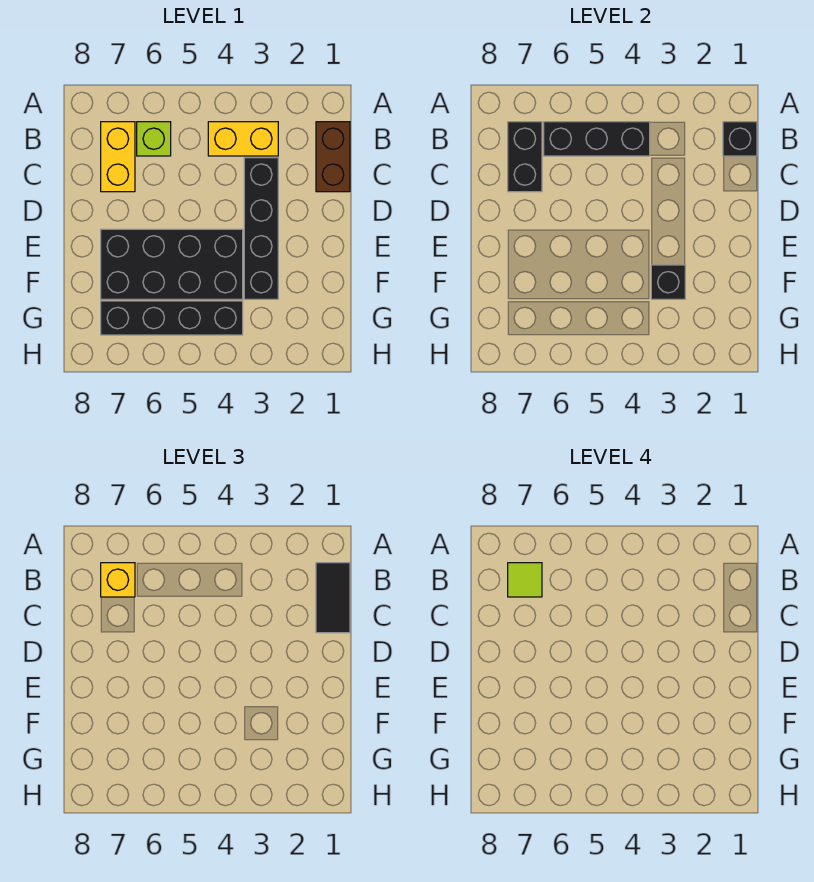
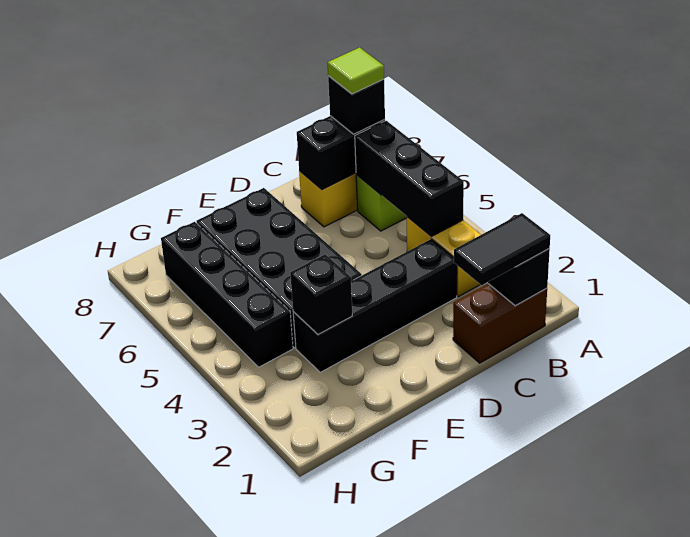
yellow brick B7 level 3 -> black brick B7 level 3

